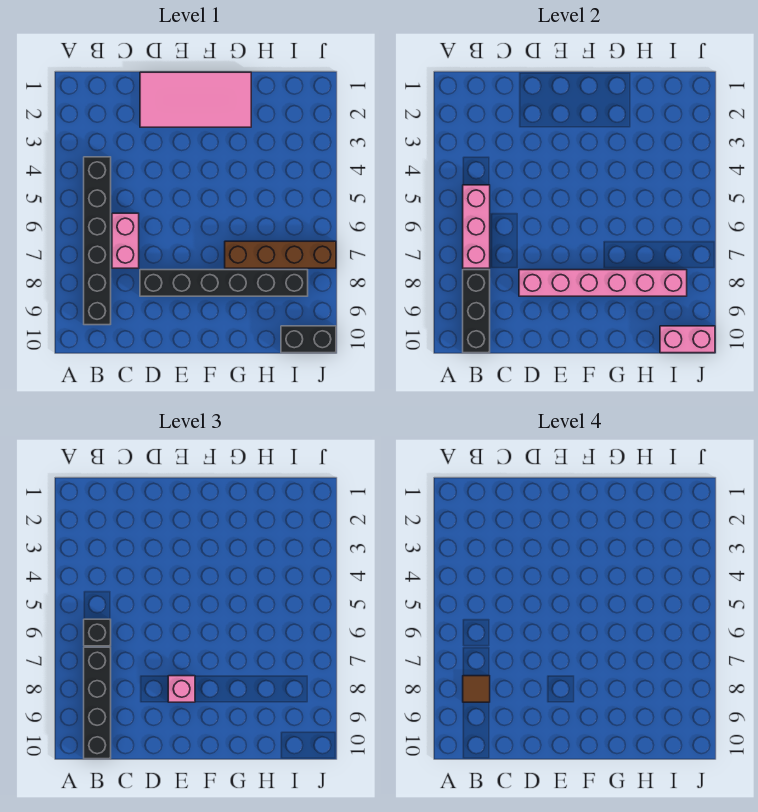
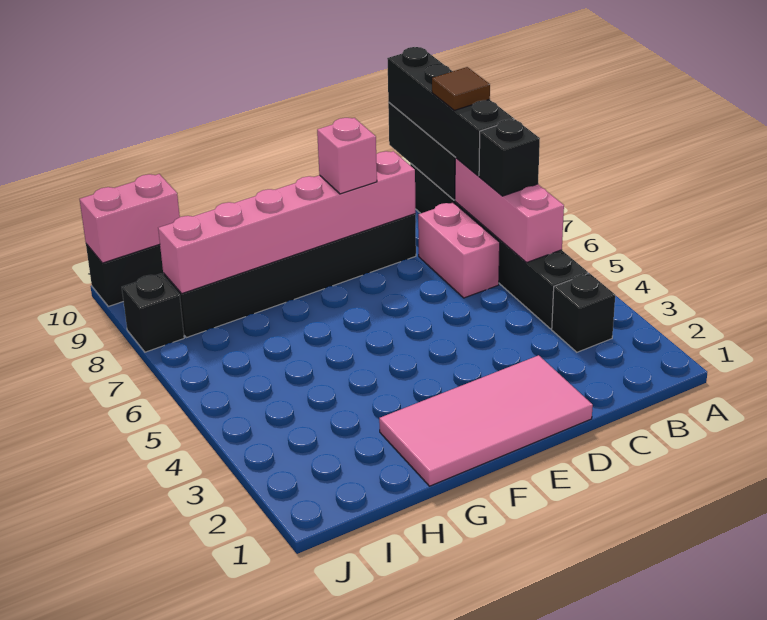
none -> black brick B3 level 1
brown brick G7:J7 level 1 -> none
none -> black brick J8 level 1

